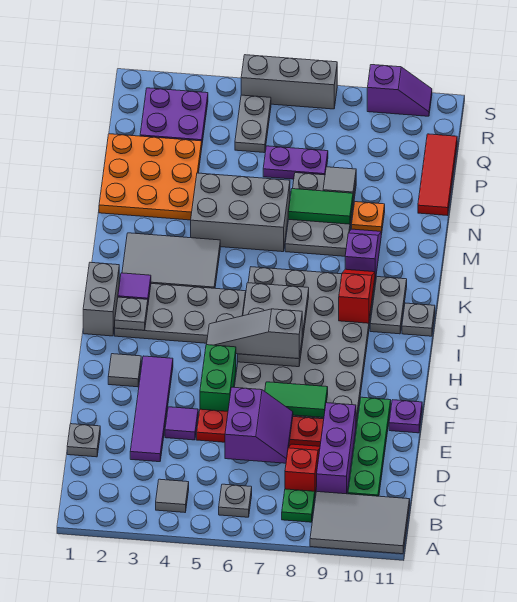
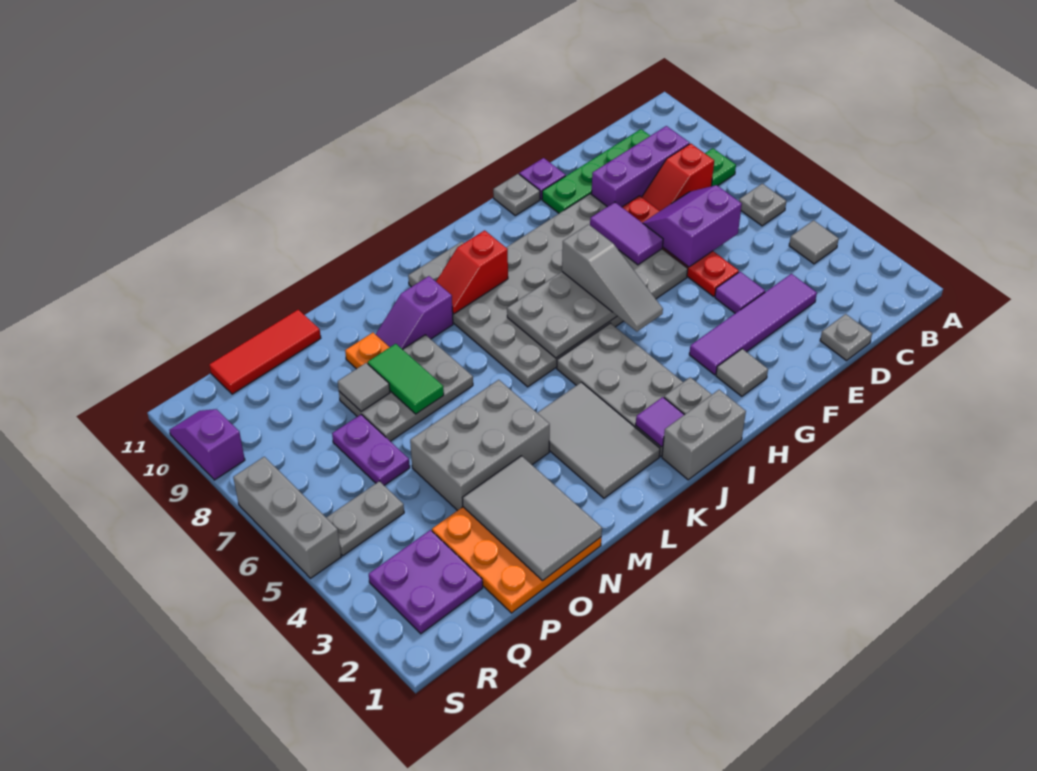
grey tile A9:B11 level 1 -> grey tile N1:O3 level 2
green brick F5:G5 level 1 -> none
green tile F7:F8 level 2 -> purple tile F7:F8 level 2
grey plate J11 level 1 -> grey plate G11 level 1
grey brick M4:N6 level 1 -> grey brick M4:O5 level 1

